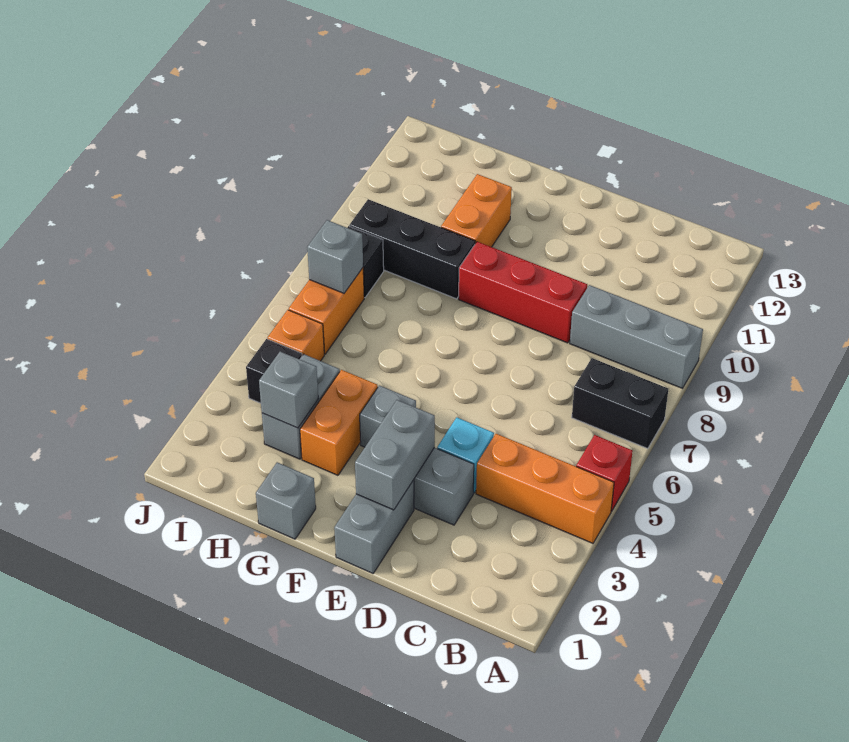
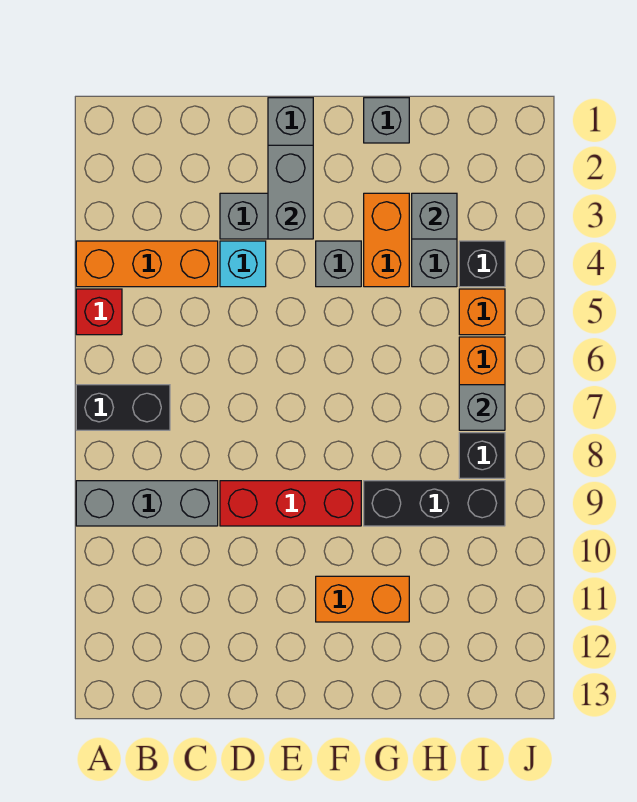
orange brick G10:G11 level 1 -> orange brick F11:G11 level 1

